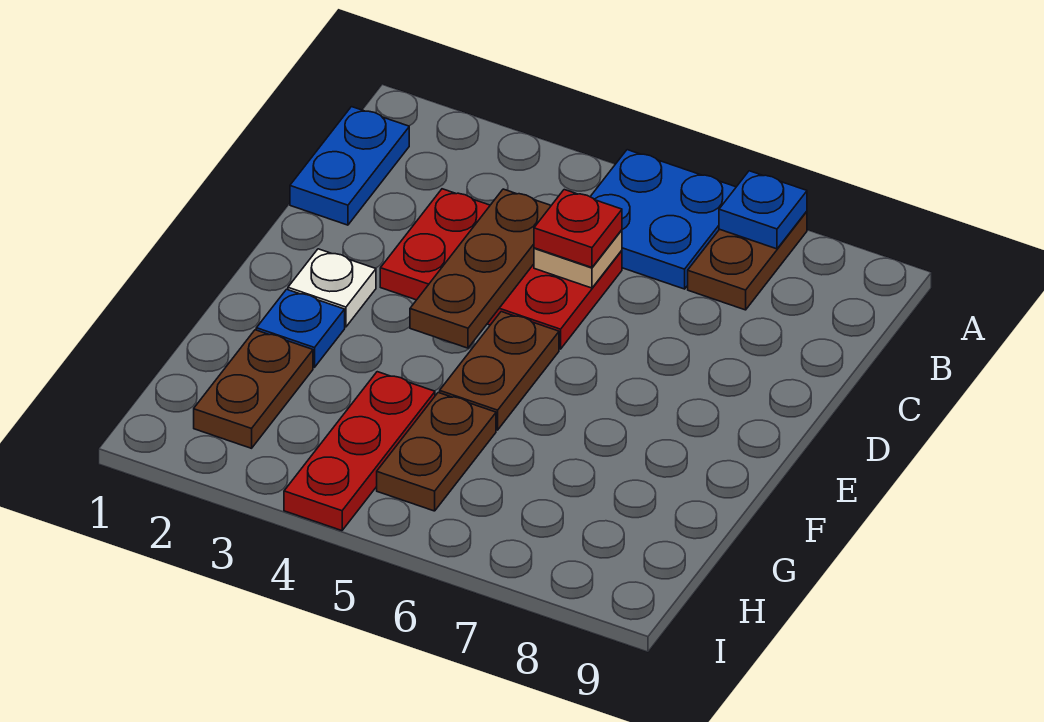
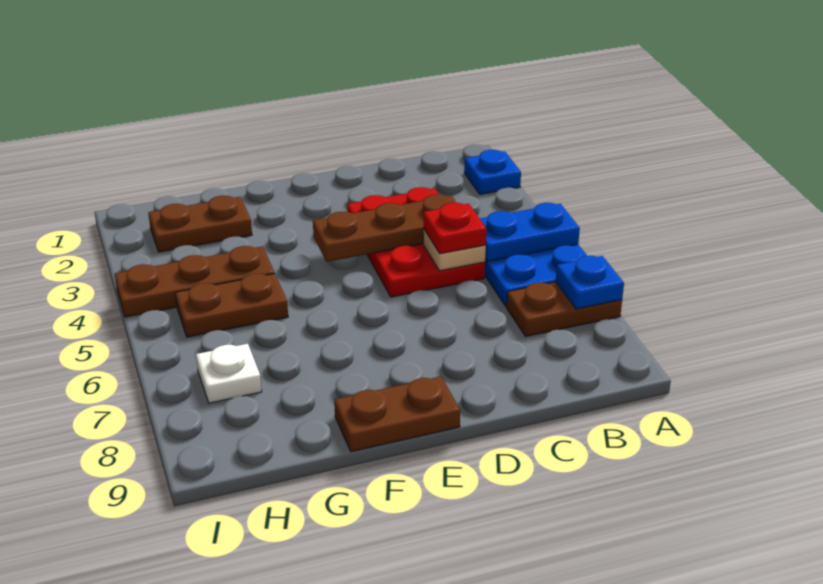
blue plate B1:C1 level 1 -> blue plate A5:B5 level 2
white plate E2 level 1 -> white plate H7 level 1
brown plate E5:F5 level 1 -> brown plate E9:F9 level 1
blue plate F2 level 1 -> blue plate A2 level 1
red plate G4:I4 level 1 -> brown plate G4:I4 level 1

